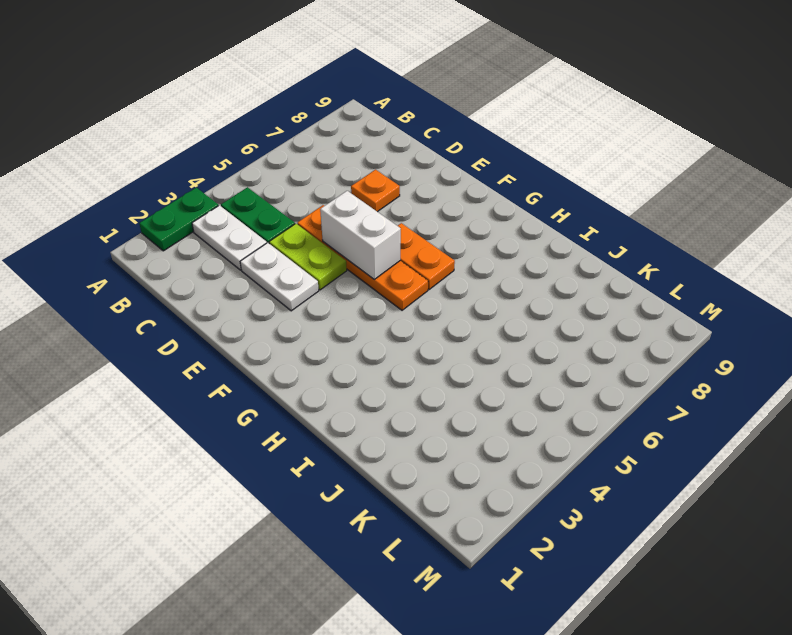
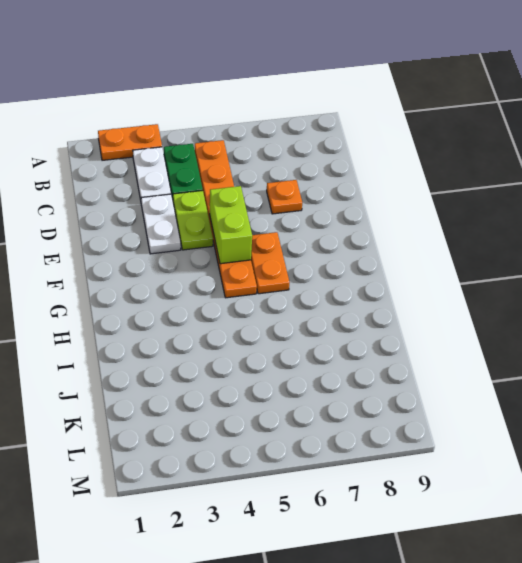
green plate A2:A3 level 1 -> orange plate A2:A3 level 1
orange plate D5:G5 level 1 -> orange plate B5:G5 level 1
white brick E5:F5 level 2 -> lime brick E5:F5 level 2

